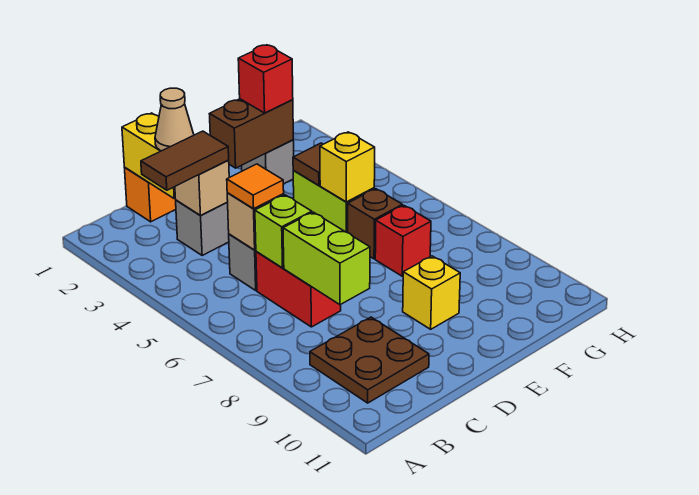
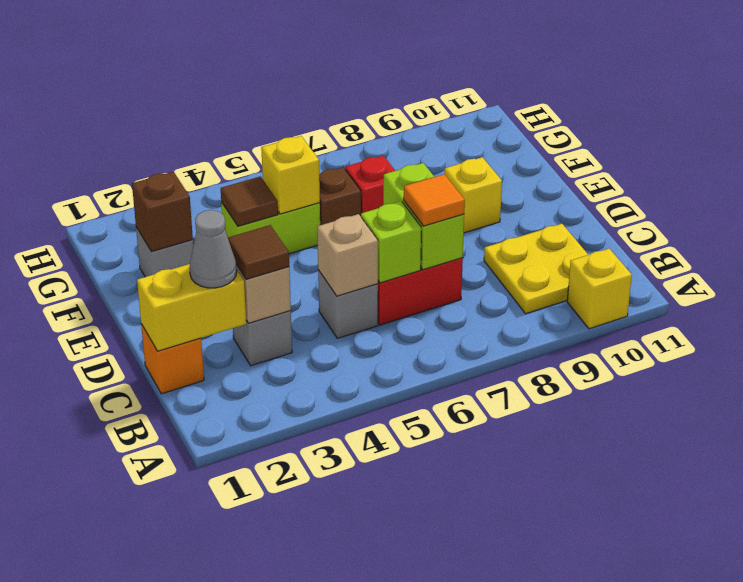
none -> yellow brick A10 level 1
brown tile B3:C3 level 3 -> brown tile C3 level 3
brown plate B9:C10 level 1 -> yellow plate B9:C10 level 1
tan cone C2 level 3 -> grey cone C2 level 3
orange tile C5 level 3 -> orange tile C7 level 3
lime brick C7:C8 level 2 -> lime brick C7:D7 level 2
brown brick E2:F2 level 2 -> brown brick F2 level 2
red brick F2 level 3 -> none

